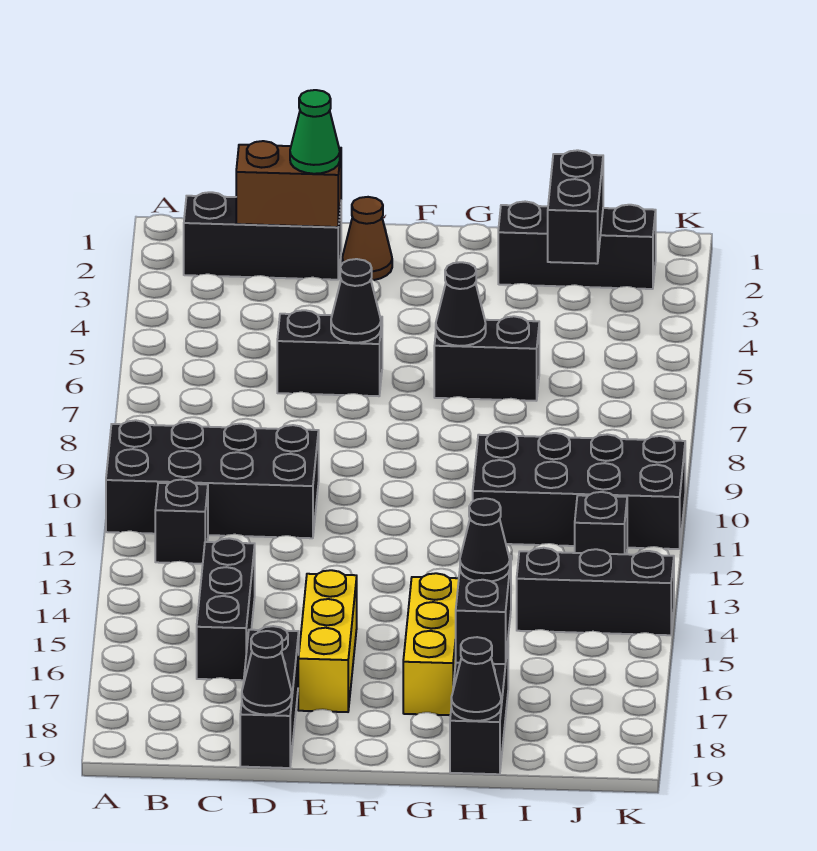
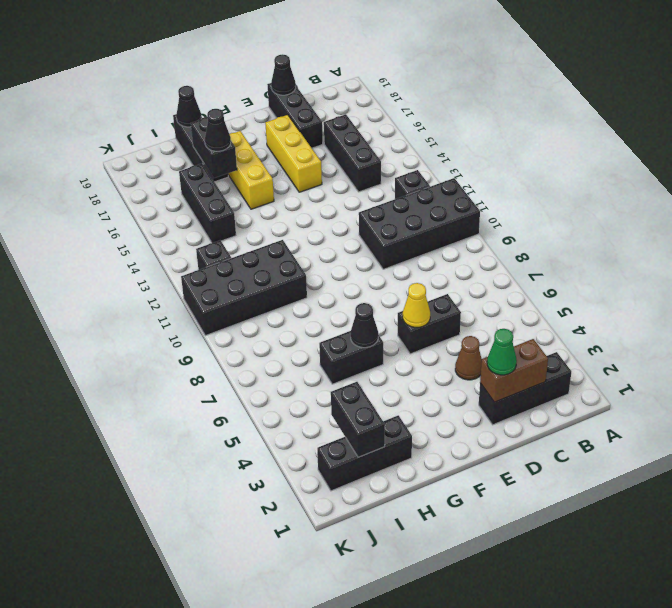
brown cone E2 level 1 -> brown cone D4 level 1
black cone E6 level 2 -> yellow cone E6 level 2
black brick I14:K14 level 1 -> black brick I14:I16 level 1

